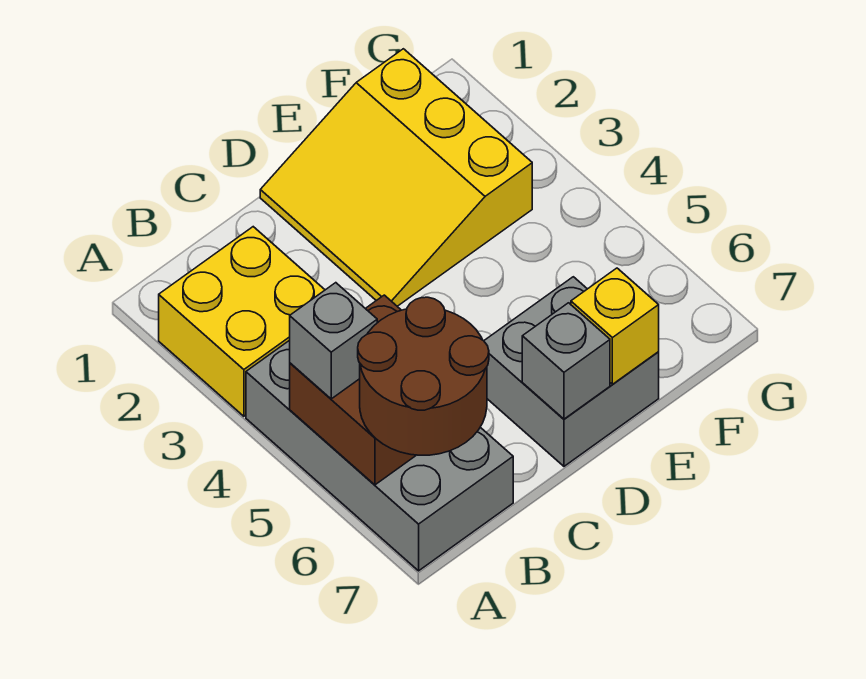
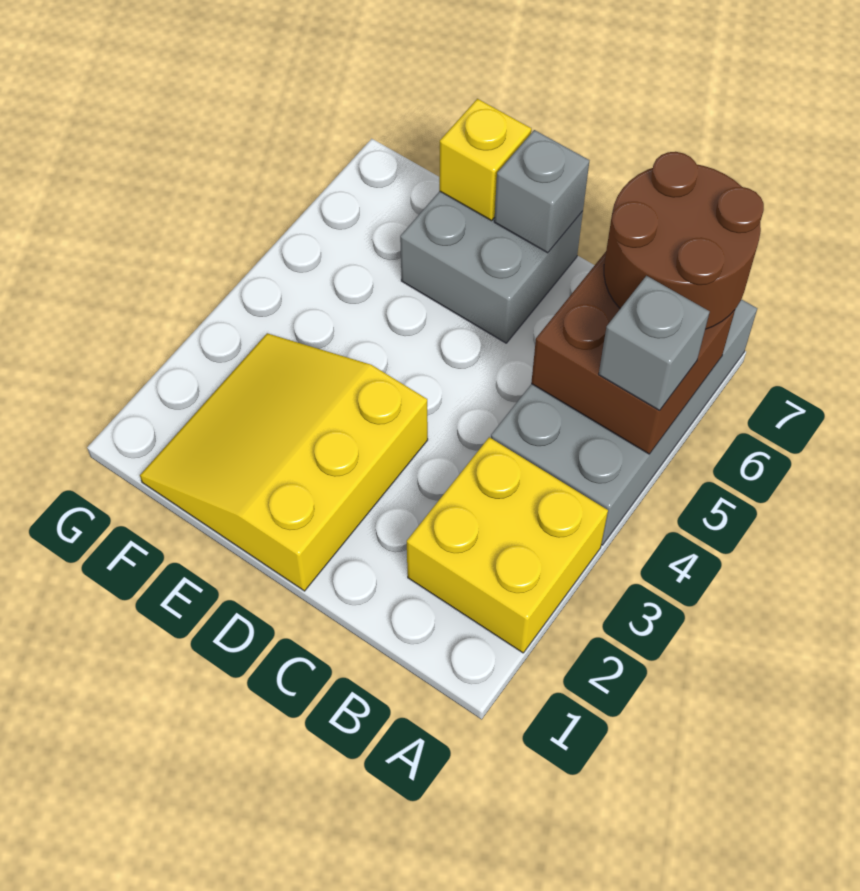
yellow slope D1:F3 level 1 top F -> yellow slope D1:F3 level 1 top D

